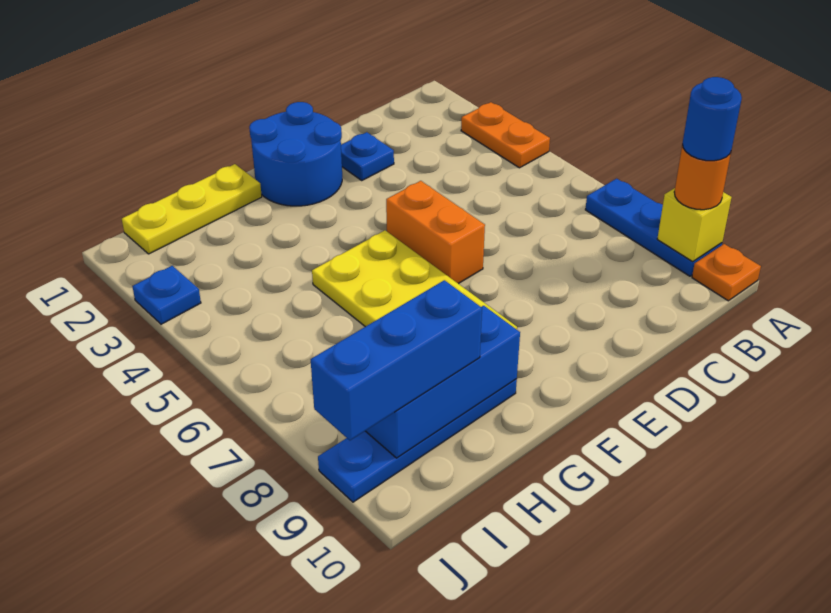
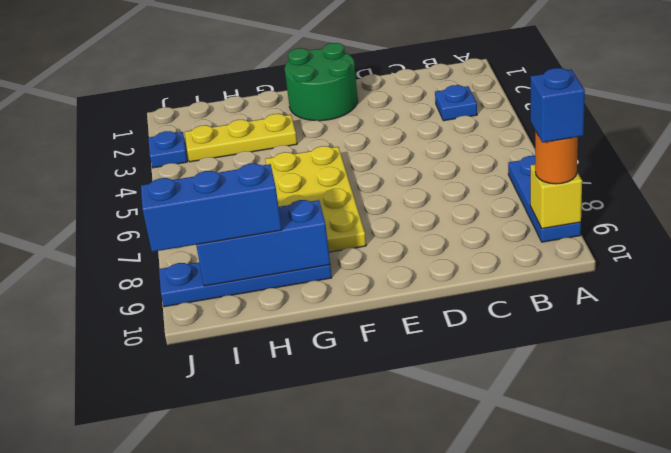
orange plate A3:A4 level 1 -> none
blue round brick A9 level 4 -> blue brick A9 level 4
orange plate A10 level 1 -> none
blue plate D2 level 1 -> blue plate B3 level 1
blue round brick E1:F2 level 1 -> green round brick E1:F2 level 1
orange brick E5:E6 level 1 -> none
yellow plate G1:I1 level 1 -> yellow plate G3:I3 level 1

